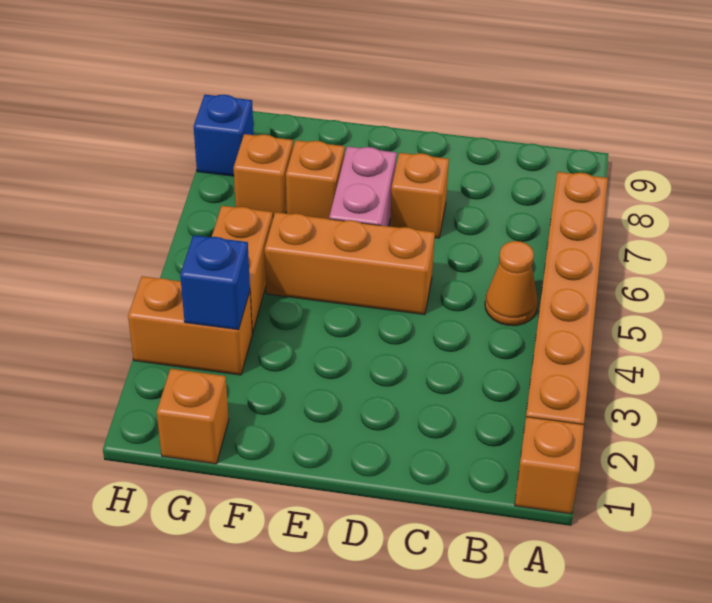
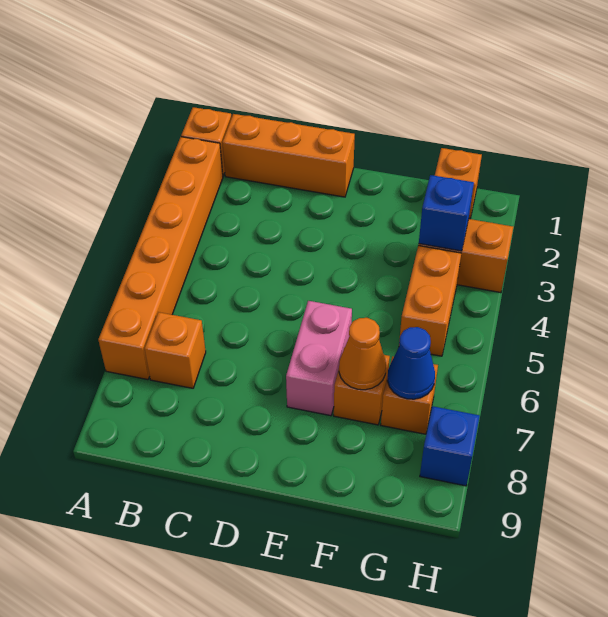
orange cone B5 level 1 -> orange cone F7 level 2
orange brick D5:F5 level 1 -> orange brick B1:D1 level 1
orange brick D7 level 1 -> orange brick B7 level 1
none -> blue cone G7 level 2

